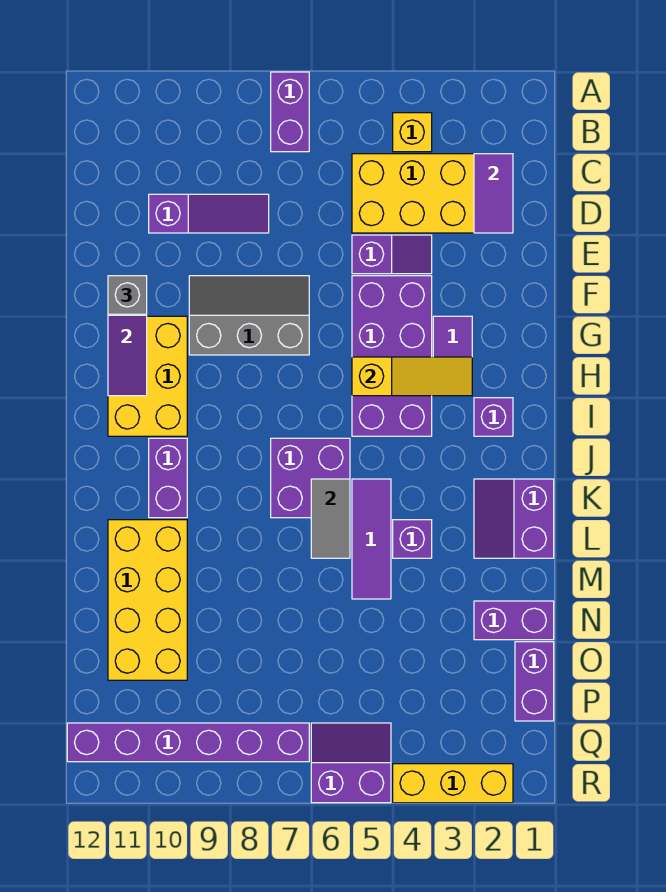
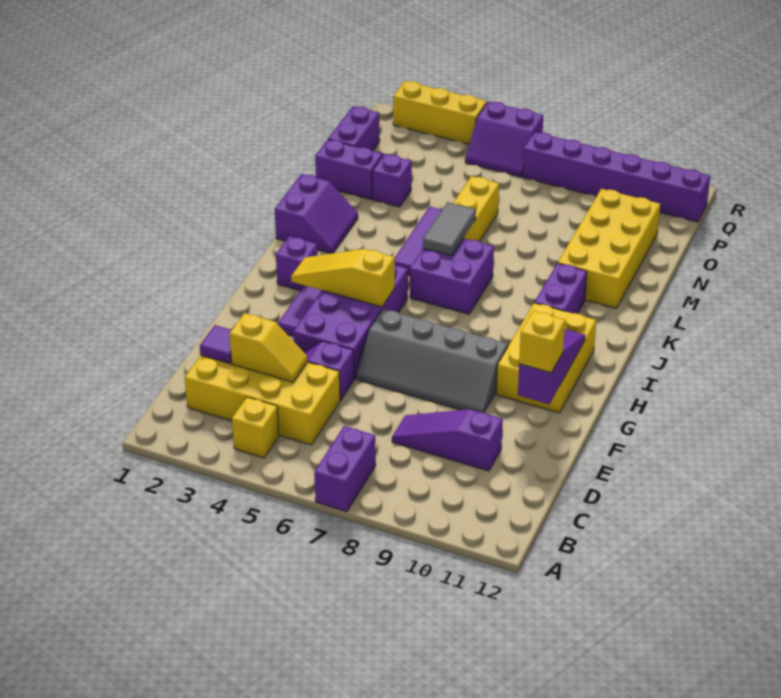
purple tile C2:D2 level 2 -> purple tile D2 level 2
none -> yellow slope D3:D4 level 2 top 3
grey slope F7:G9 level 1 top G -> grey slope F6:G9 level 1 top G
grey brick F11 level 3 -> yellow brick F11 level 3
purple brick L4 level 1 -> purple brick N3 level 1
none -> yellow brick M6:N6 level 1

